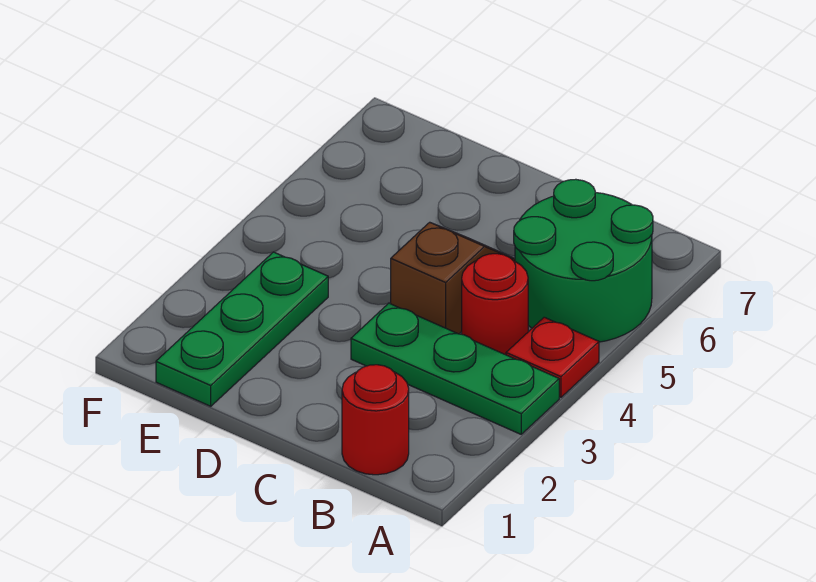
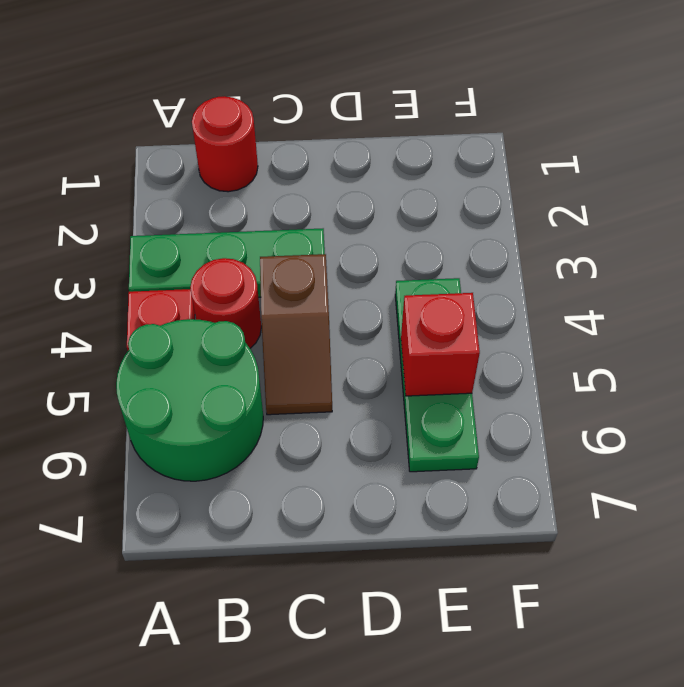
green plate E1:E3 level 1 -> green plate E4:E6 level 1
none -> red brick E5 level 2

